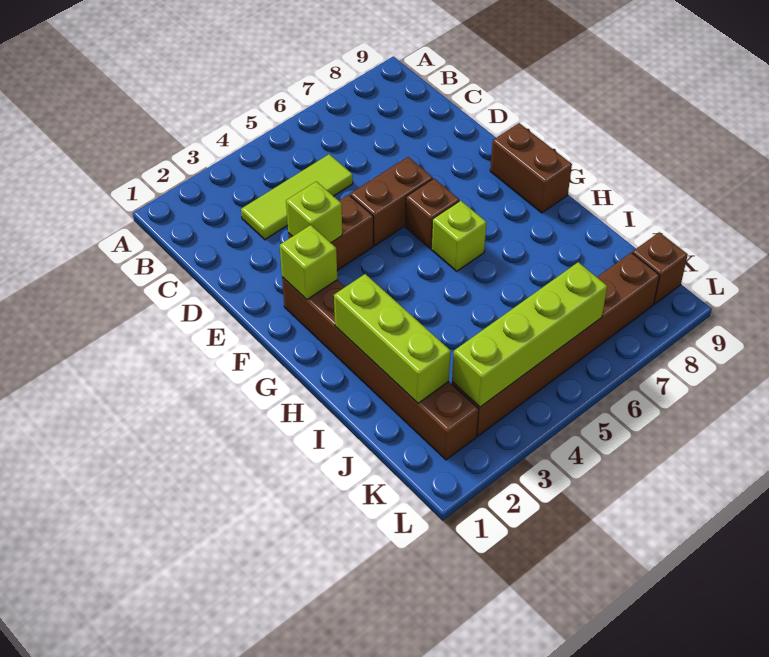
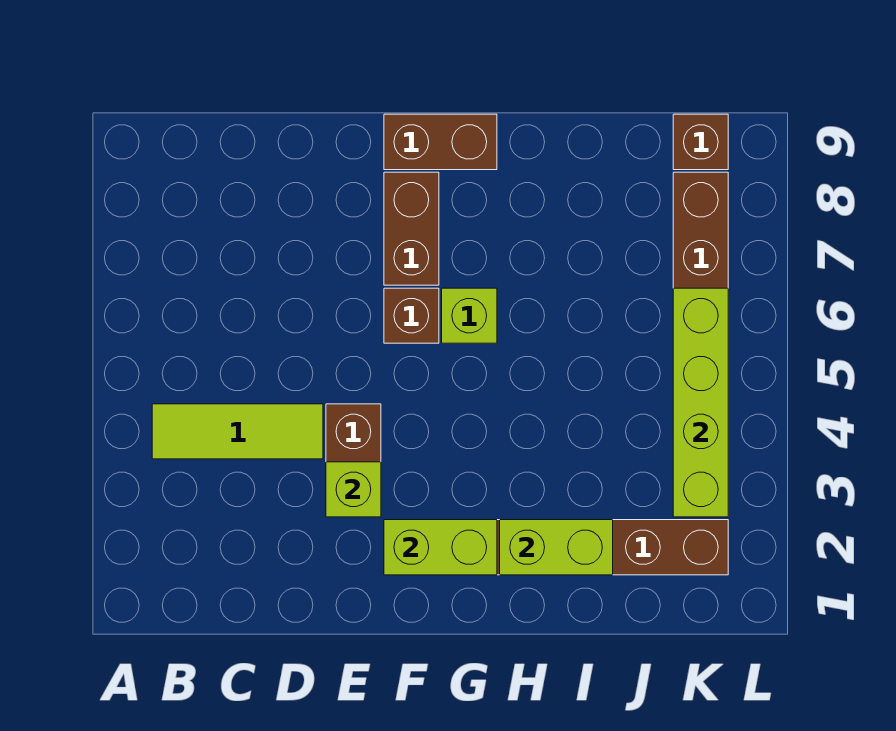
lime tile C3:C5 level 1 -> lime tile B4:D4 level 1
brown brick E5:E6 level 1 -> brown brick F7:F8 level 1
lime brick F2 level 2 -> lime brick F2:G2 level 2
lime brick H2:J2 level 2 -> lime brick H2:I2 level 2

